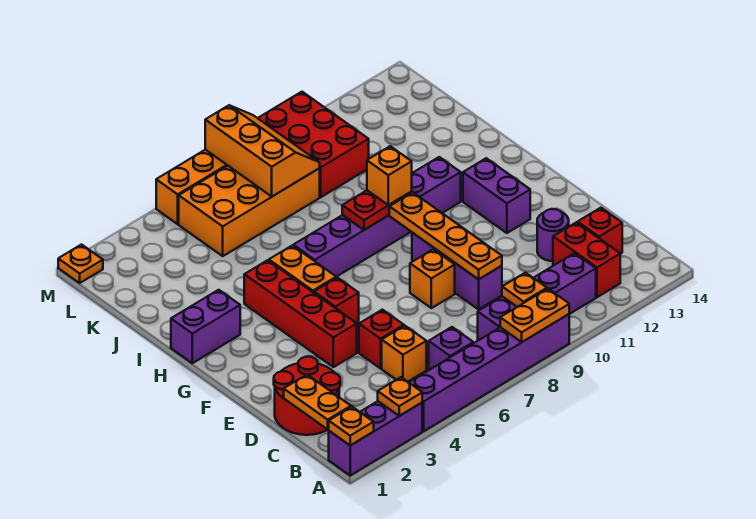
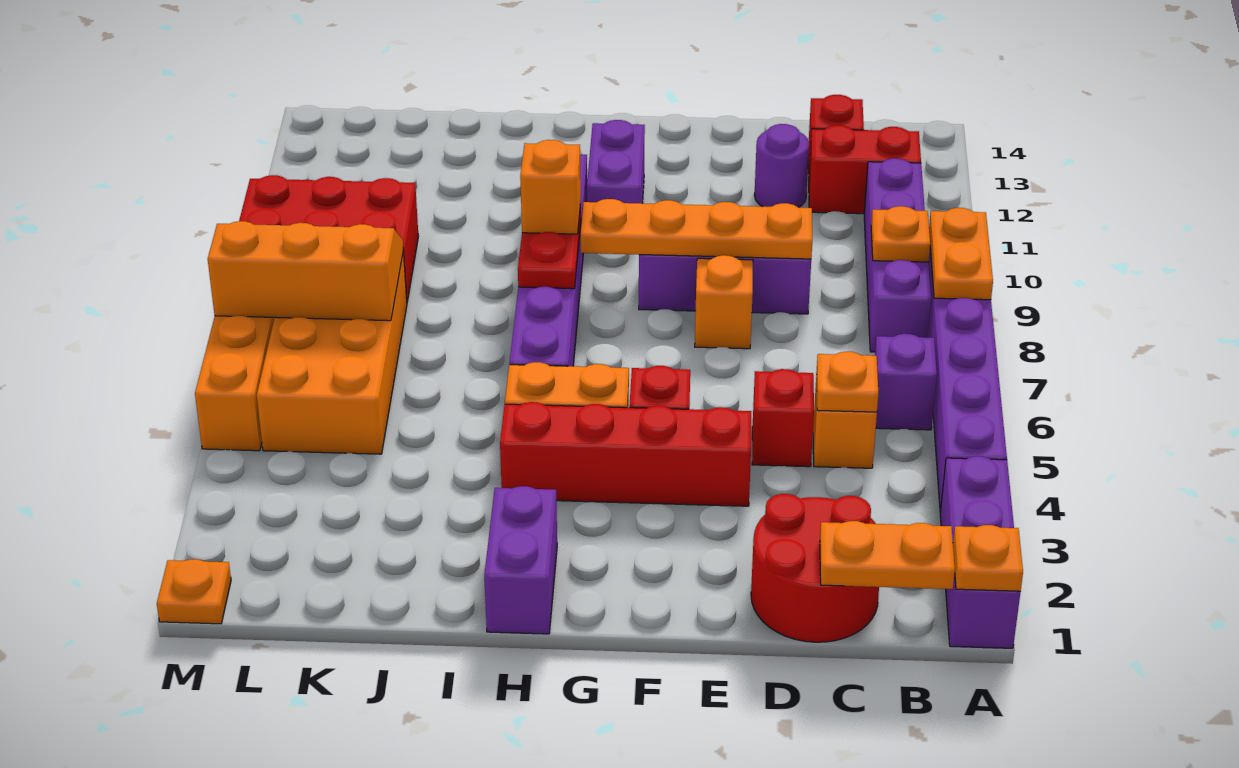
orange plate A3 level 2 -> orange plate C5 level 2
purple brick F12:G12 level 1 -> purple brick G11:G12 level 1

